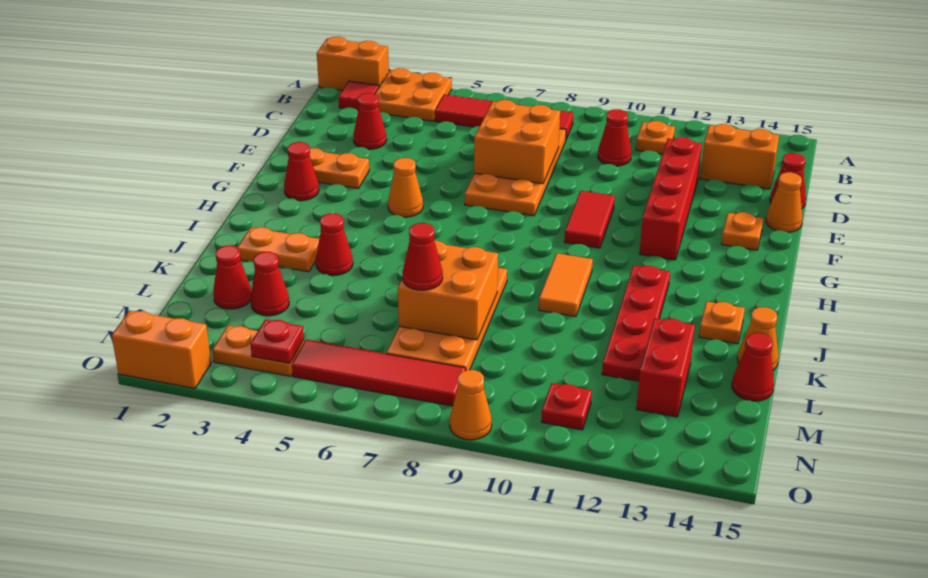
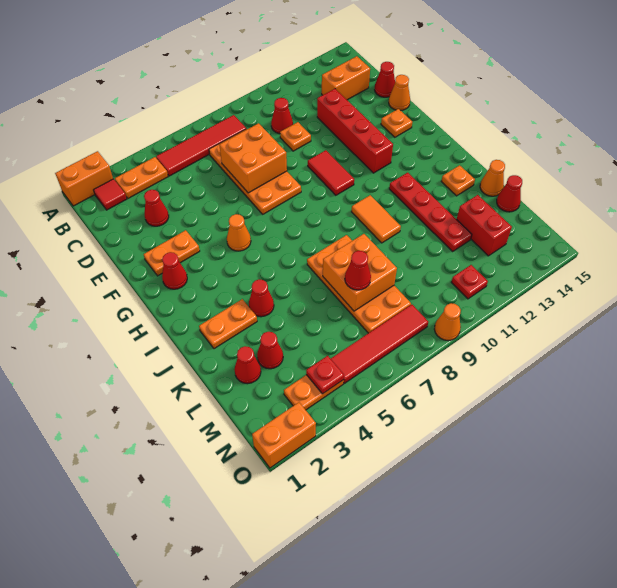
orange plate A3:B4 level 1 -> orange plate B3:B4 level 1
orange plate B11 level 1 -> orange plate D10 level 1

